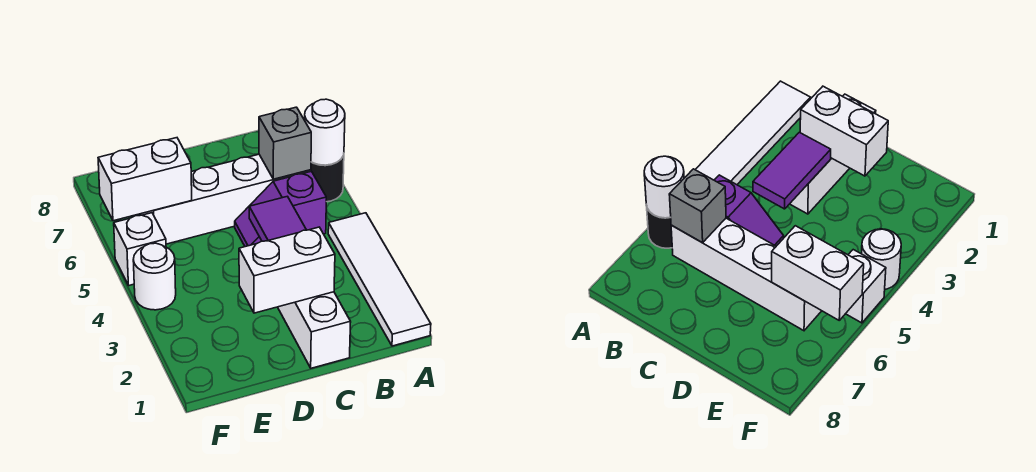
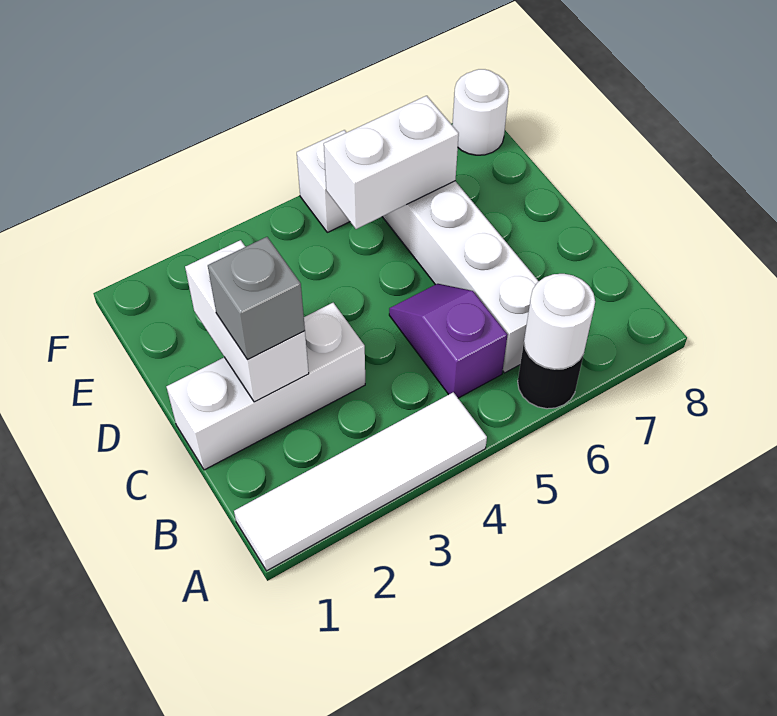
grey brick B6 level 2 -> grey brick C2 level 3
purple tile C3:C4 level 2 -> none
white brick E6:F6 level 2 -> white brick E5:E6 level 2
white round brick F4 level 1 -> white round brick F8 level 1

